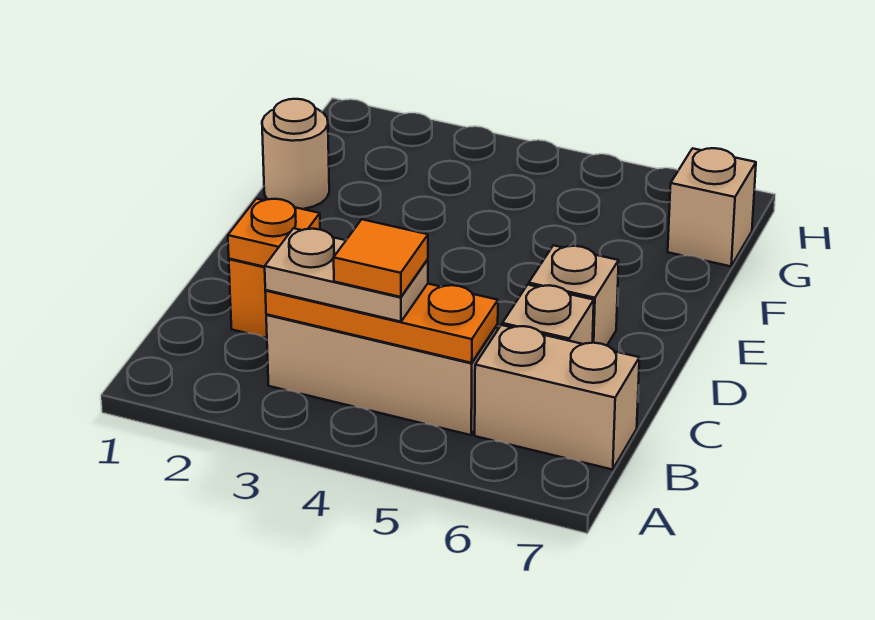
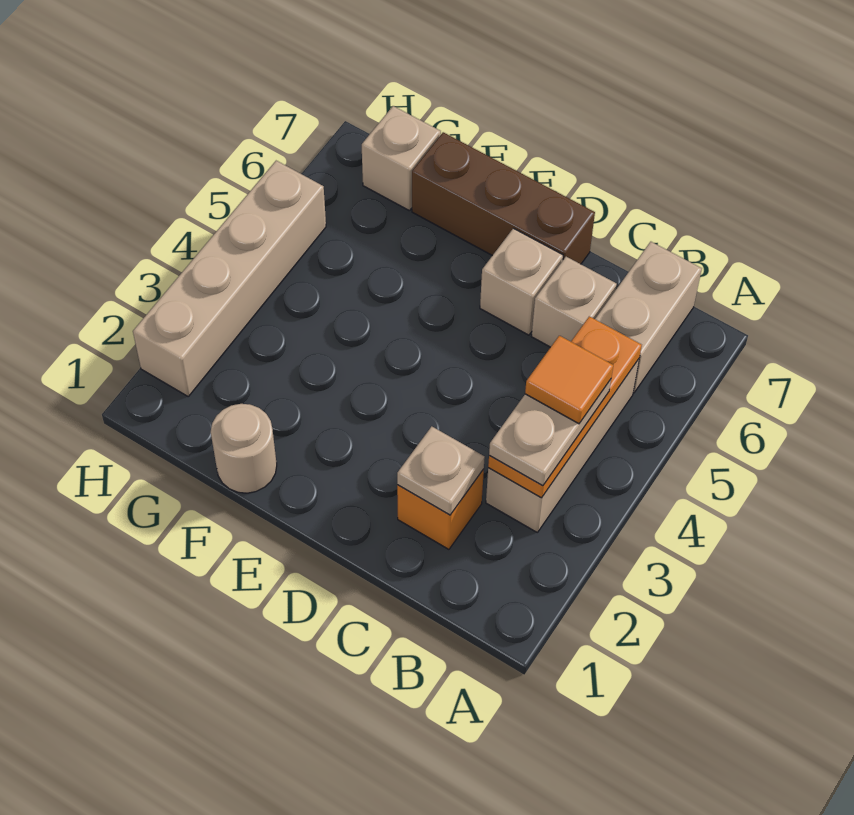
orange plate C2 level 2 -> tan plate C2 level 2
none -> brown brick D7:F7 level 1
none -> tan brick H2:H5 level 1

